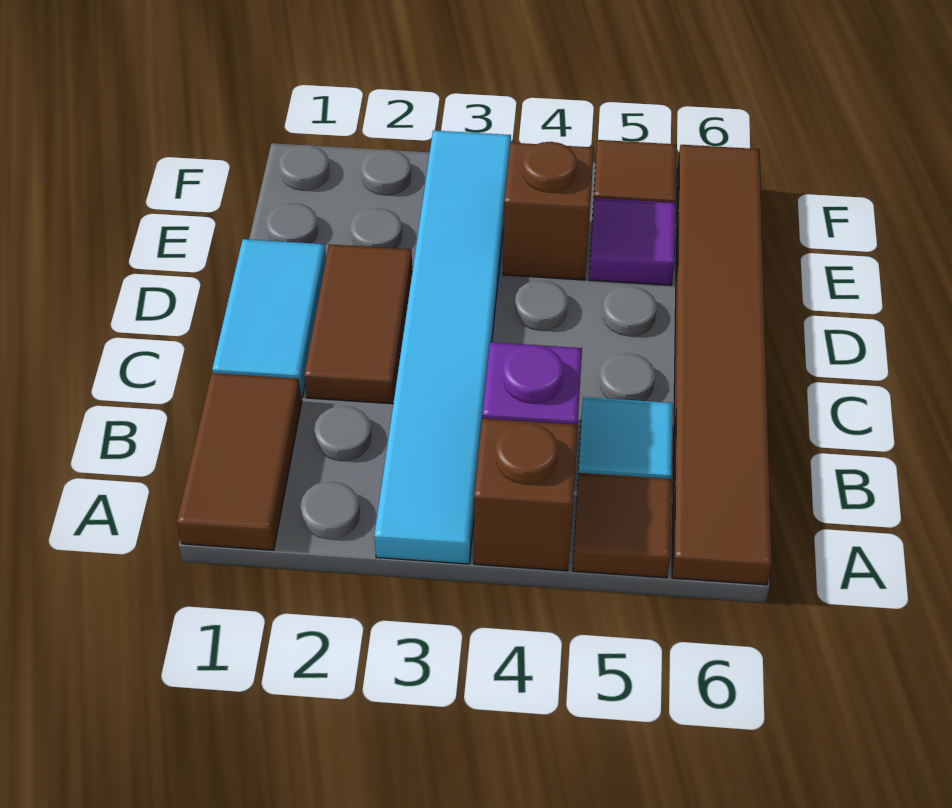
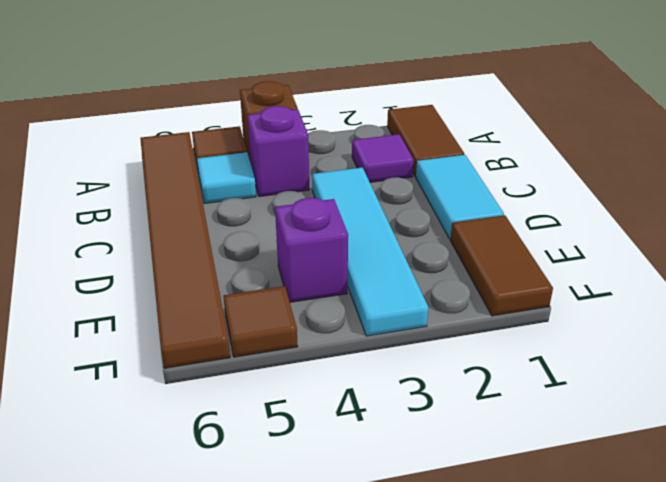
cyan tile A3:F3 level 1 -> cyan tile C3:F3 level 1
brown tile C2:D2 level 1 -> brown tile E1:F1 level 1
brown brick E4 level 1 -> purple brick E4 level 1
purple tile E5 level 1 -> purple tile B2 level 1

